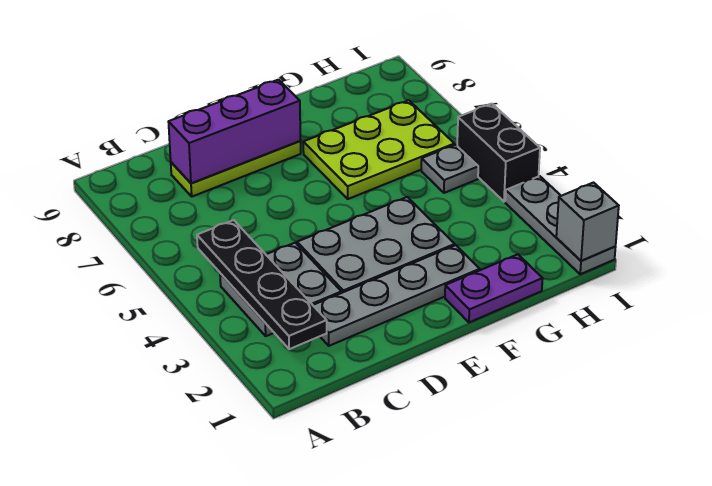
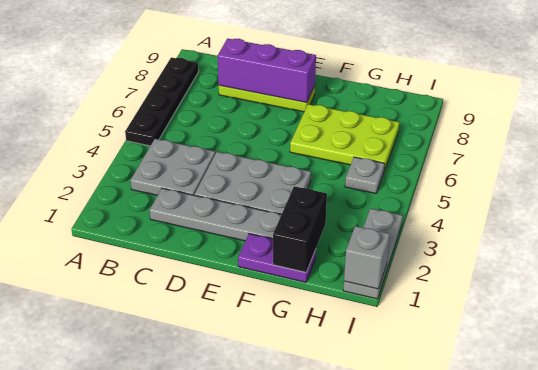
black plate B2:B5 level 2 -> black plate A5:A8 level 1
black brick I4:I5 level 1 -> black brick G1:G2 level 2

